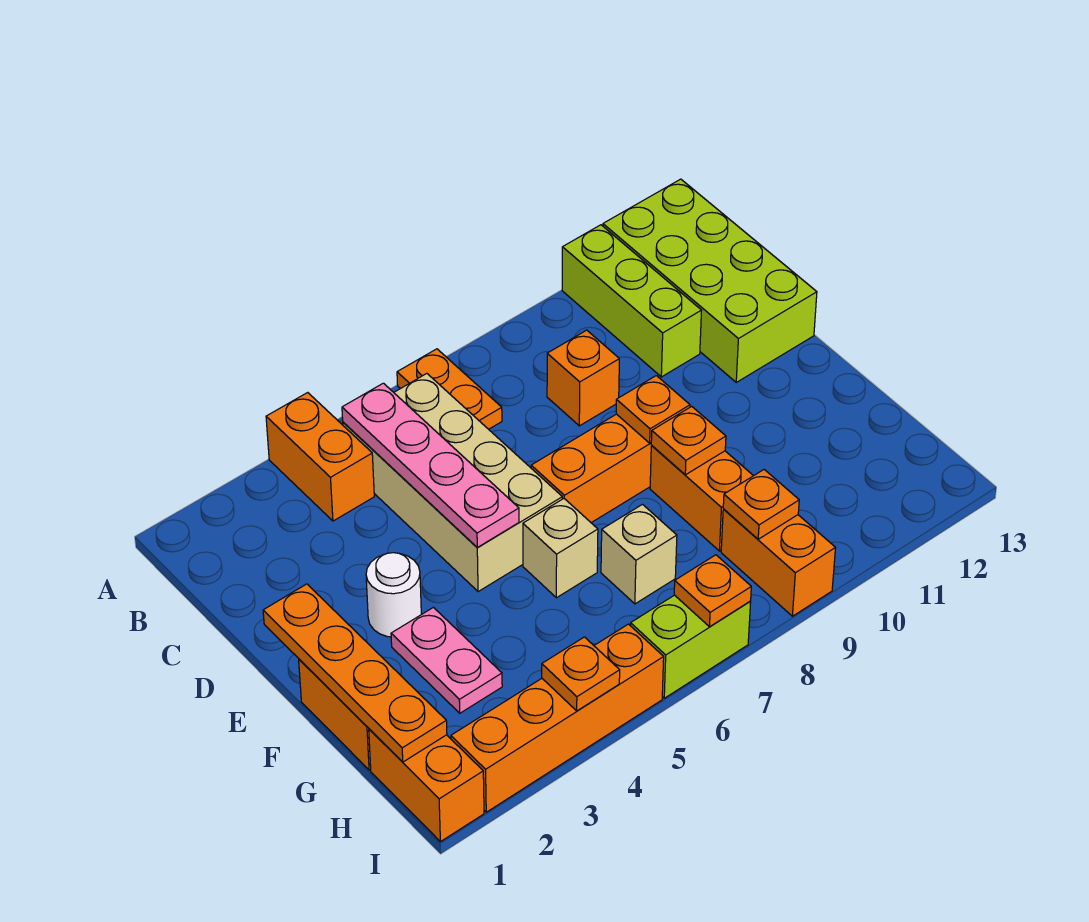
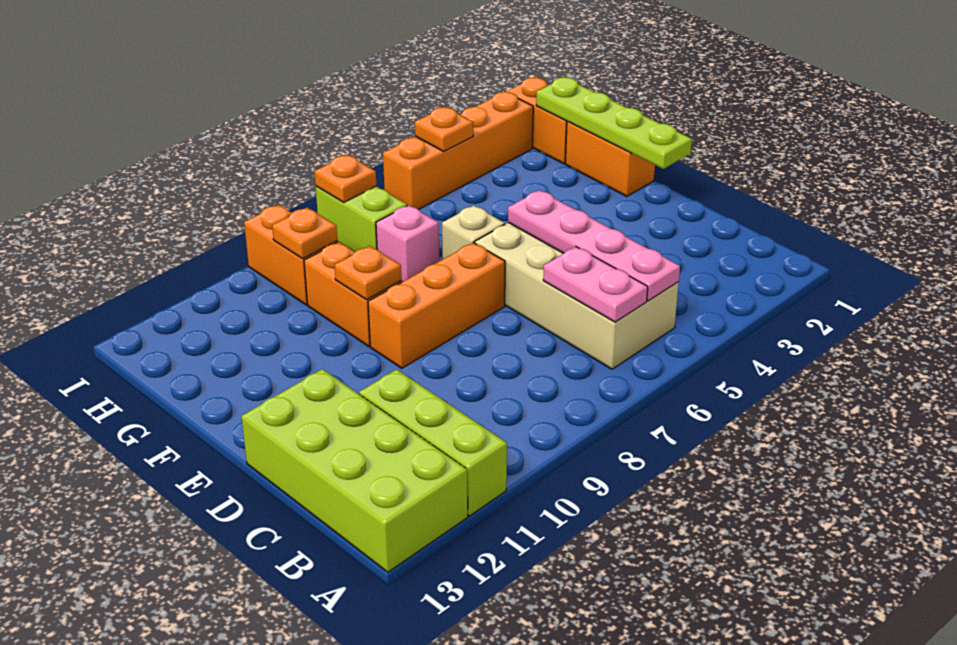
orange brick A4:B4 level 1 -> none
orange plate A7:B7 level 1 -> none
orange brick C9 level 1 -> none
orange plate E1:H1 level 2 -> lime plate E1:H1 level 2
white round brick E3 level 1 -> none
orange plate E9 level 2 -> none
pink plate F3:G3 level 1 -> pink plate B6:C6 level 2
tan brick G7 level 1 -> pink brick G7 level 1
lime brick I6:I7 level 1 -> lime brick H7:I7 level 1

